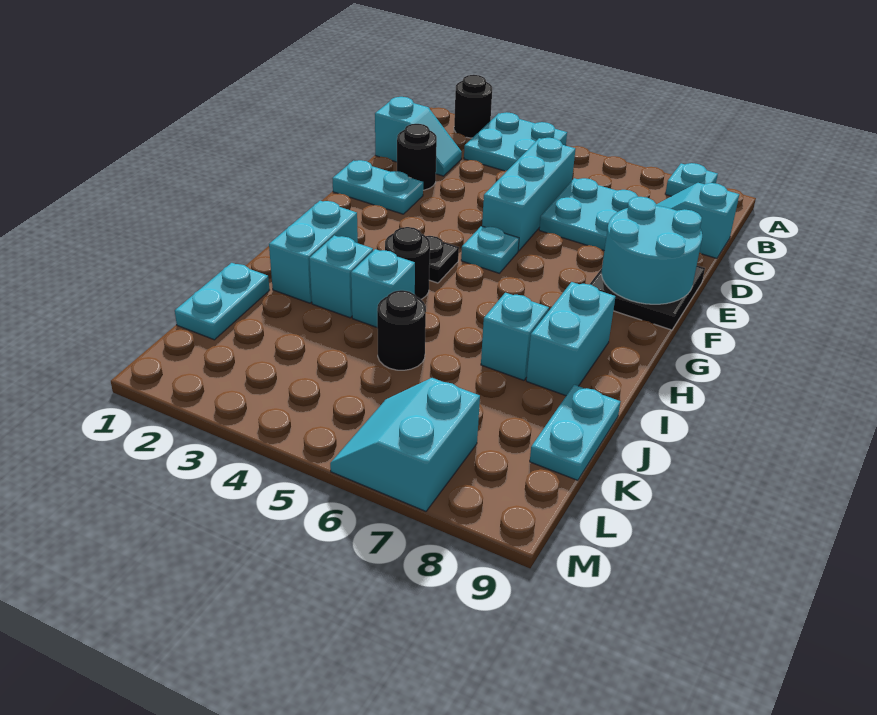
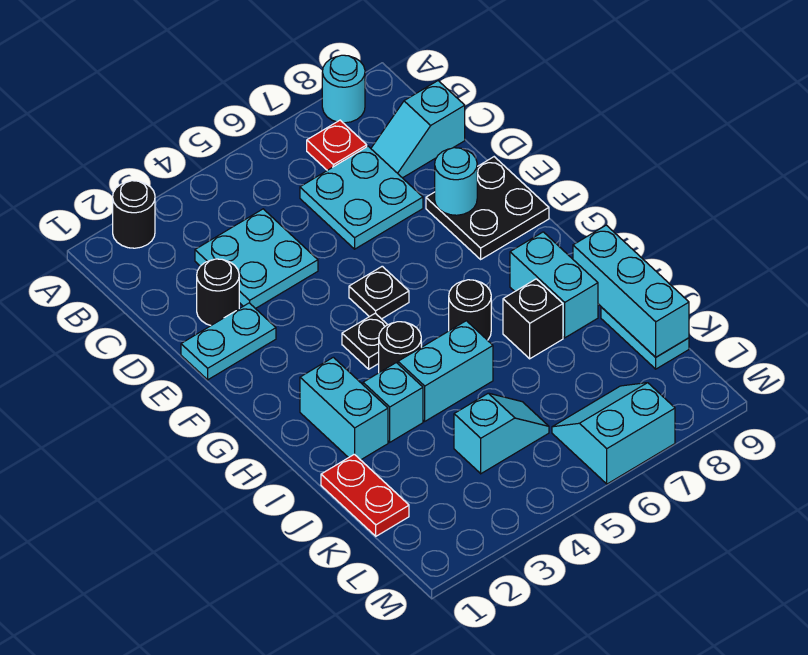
cyan plate A3:B4 level 1 -> cyan plate C3:D4 level 1
cyan plate A8 level 1 -> cyan round brick A8 level 1
none -> red plate B7 level 1
cyan slope C1:C2 level 1 top 1 -> cyan slope K4:K5 level 1 top 4
cyan brick C5:E5 level 1 -> cyan brick I9:K9 level 2
cyan round brick E8:F9 level 2 -> cyan round brick E8 level 2
cyan plate F5 level 1 -> black plate F5 level 1
cyan brick I4 level 1 -> cyan brick I4:I5 level 1
cyan brick I7 level 1 -> black brick I7 level 1
cyan plate J1:K1 level 1 -> red plate J1:K1 level 1
black round brick J5 level 1 -> black round brick H6 level 1
cyan slope L6:M7 level 1 top 7 -> cyan slope L6:M7 level 1 top M

